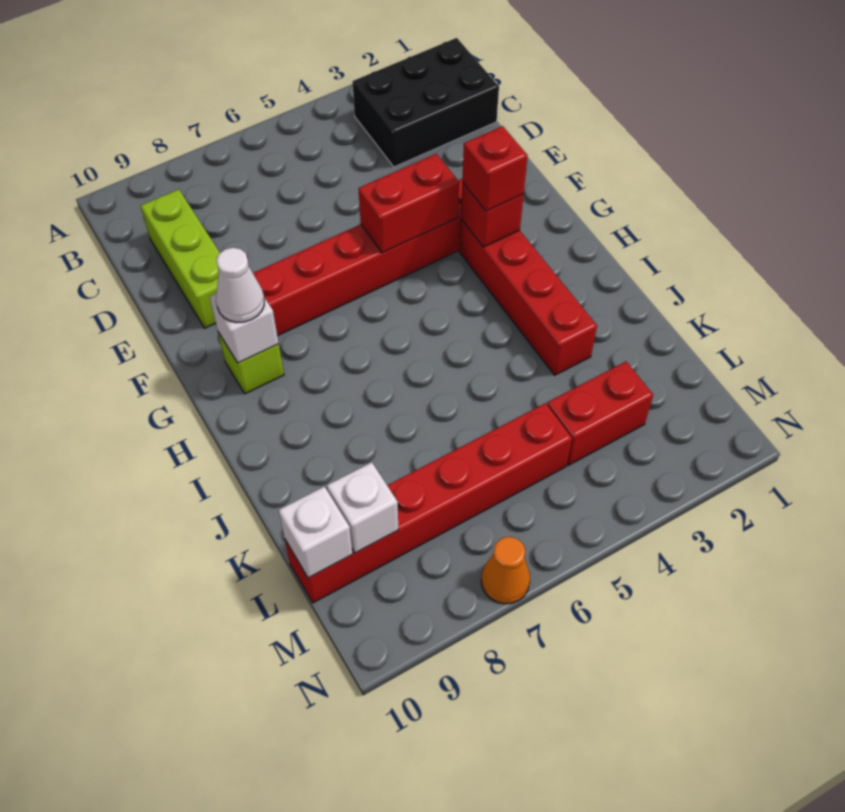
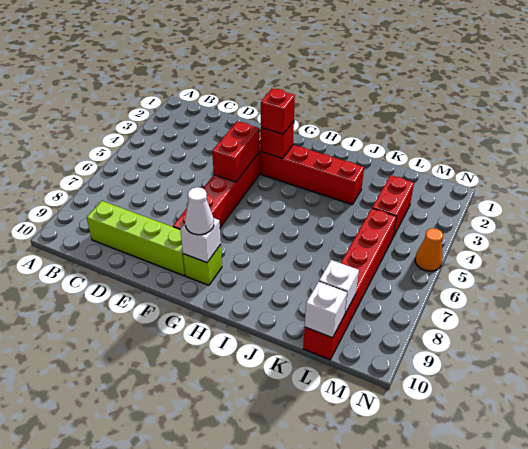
black brick B1:C3 level 1 -> none
lime brick C9:E9 level 1 -> lime brick C9:F9 level 1
orange cone N7 level 1 -> orange cone N5 level 1

